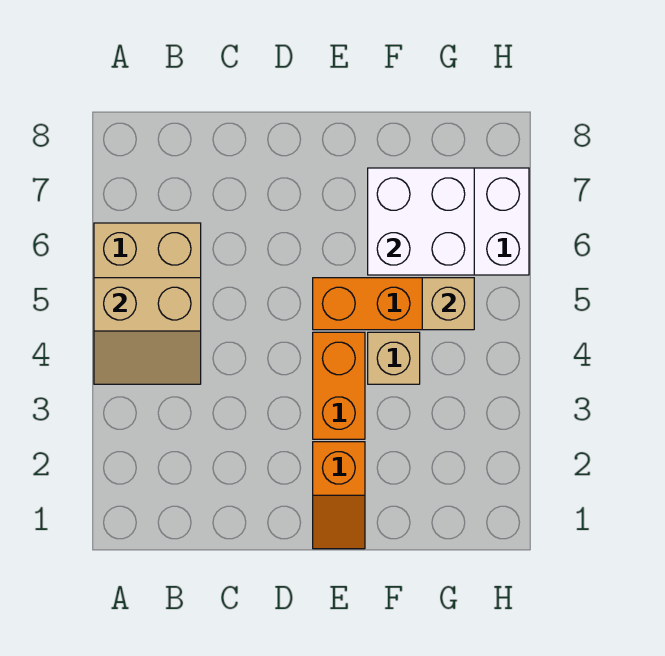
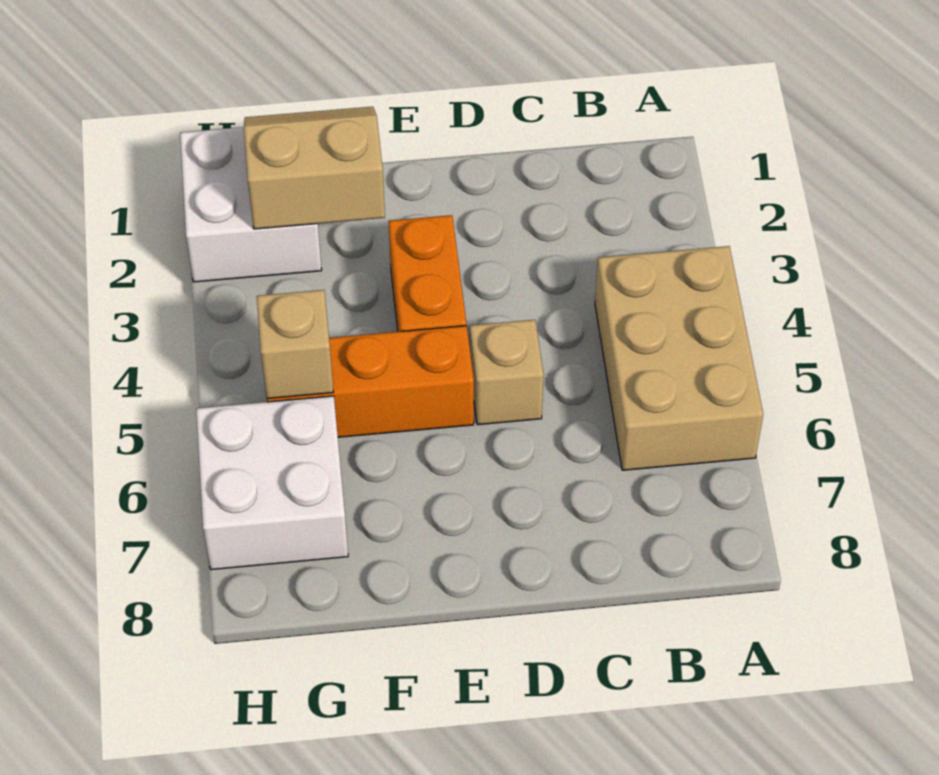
tan slope A4:B5 level 2 top 5 -> tan slope F1:G2 level 2 top 2
orange slope E1:E2 level 1 top 2 -> none
tan brick F4 level 1 -> tan brick D5 level 1
white brick F6:G7 level 2 -> white brick G1:H2 level 1

